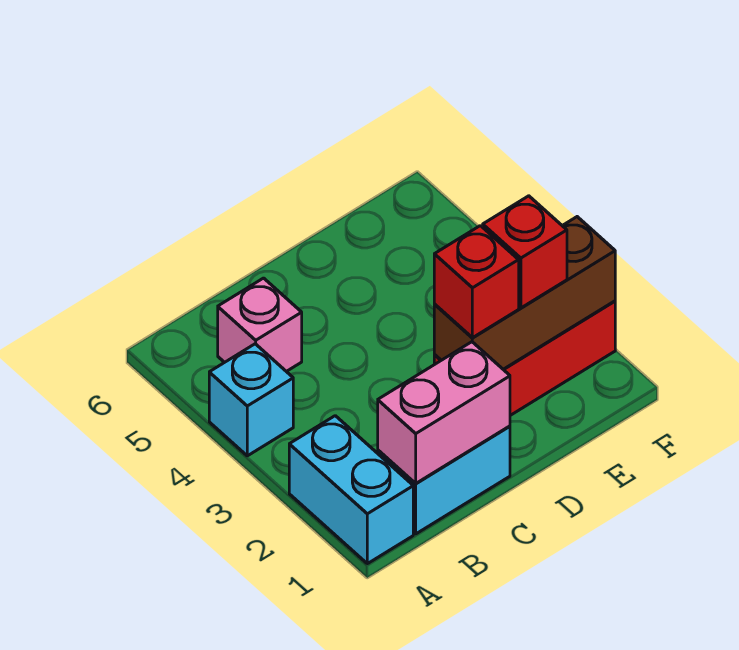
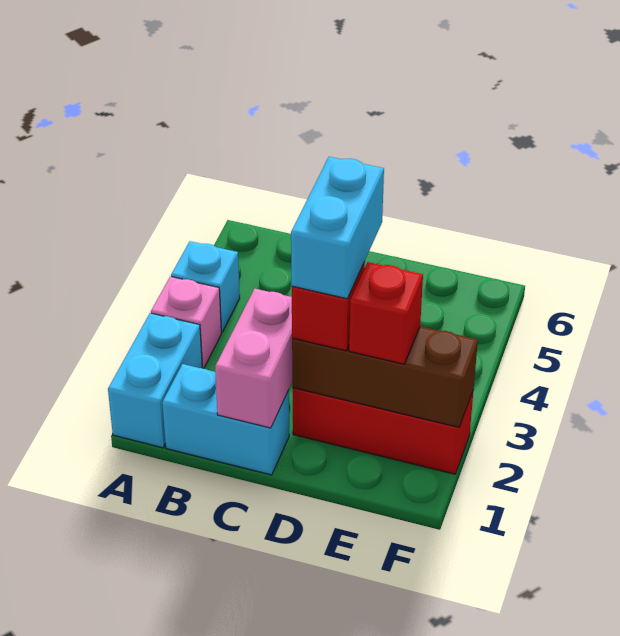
pink brick B1:C1 level 2 -> pink brick C1:C2 level 2
pink brick B5 level 1 -> pink brick A3 level 1
none -> cyan brick D2:D3 level 4

